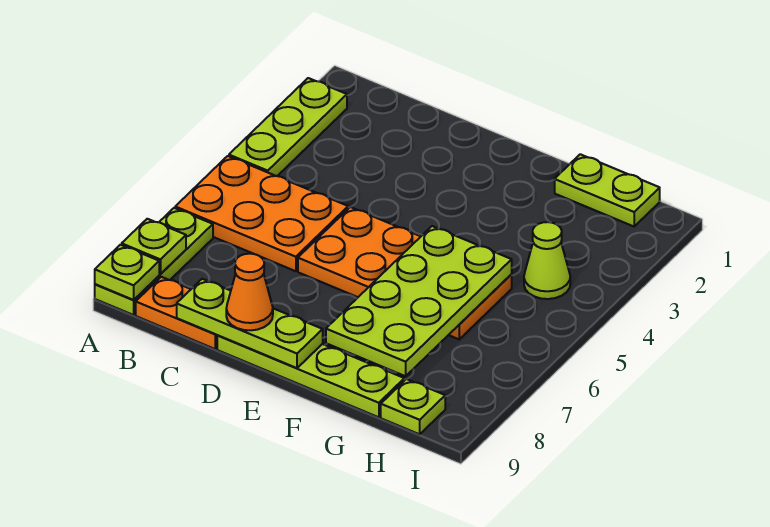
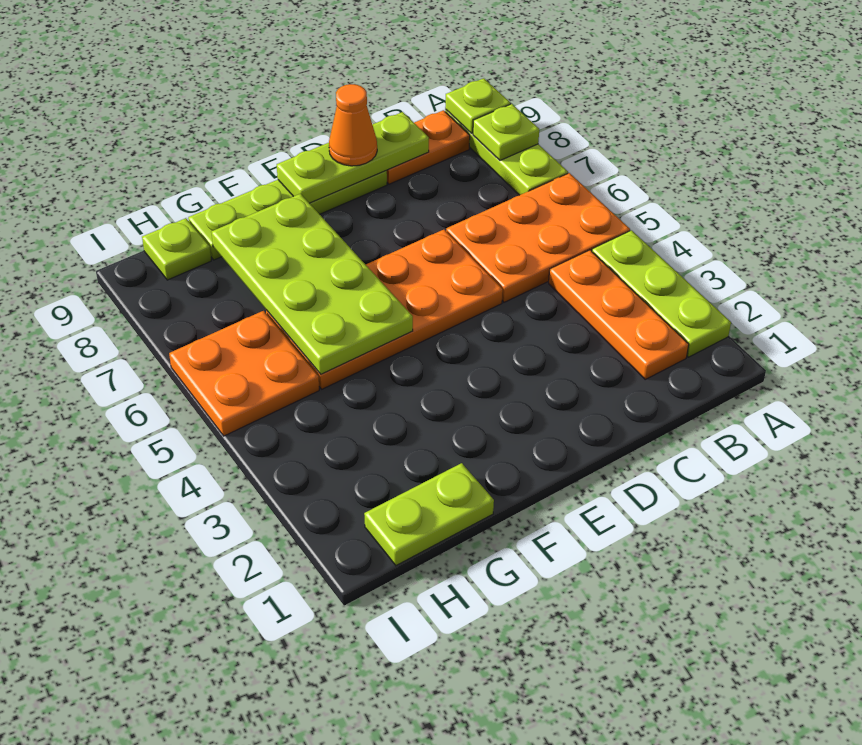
none -> orange plate B2:B4 level 1
lime cone H4 level 1 -> none
none -> orange plate H5:I6 level 1

